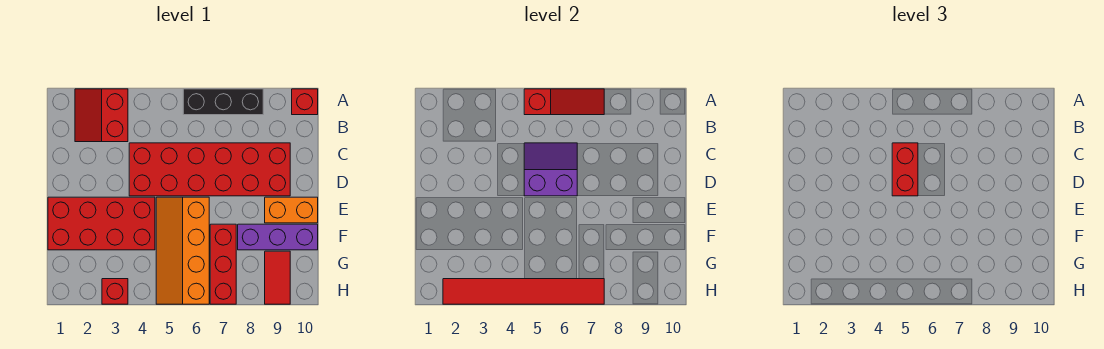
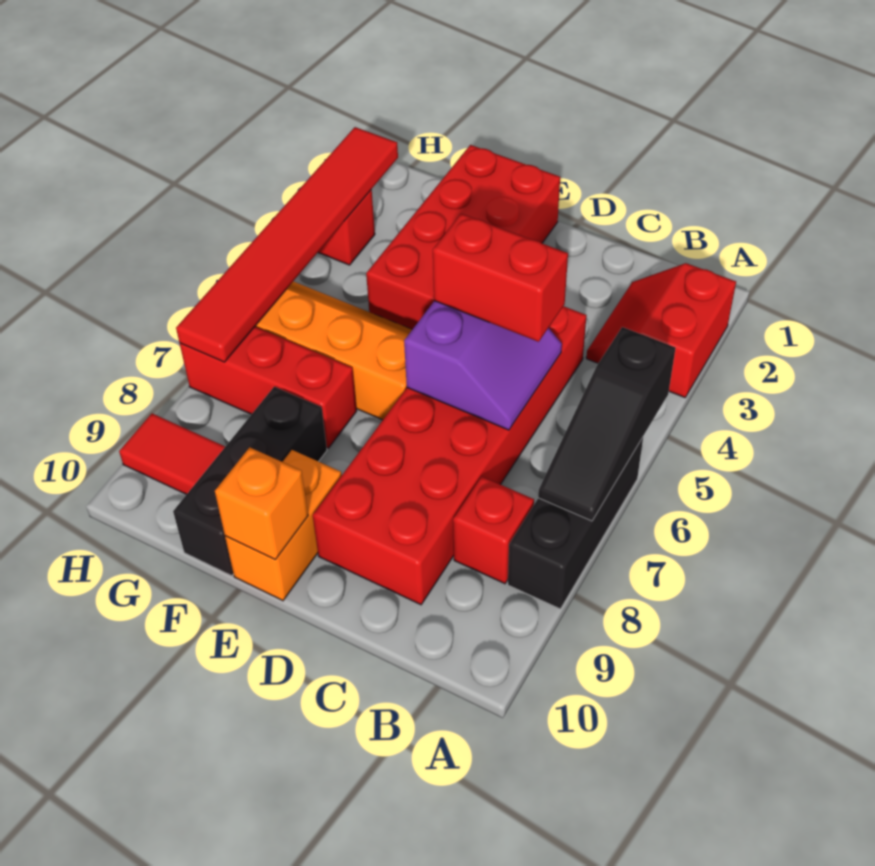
red slope A2:B3 level 1 top 3 -> red slope A2:B3 level 1 top A
red slope A5:A7 level 2 top 5 -> black slope A5:A7 level 2 top 5
red brick A10 level 1 -> red brick B8 level 1
none -> orange brick E10 level 2
purple brick F8:F10 level 1 -> black brick F8:F10 level 1

